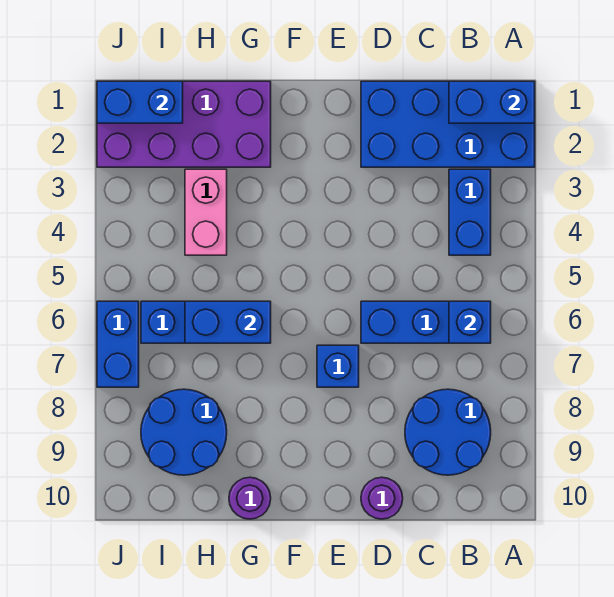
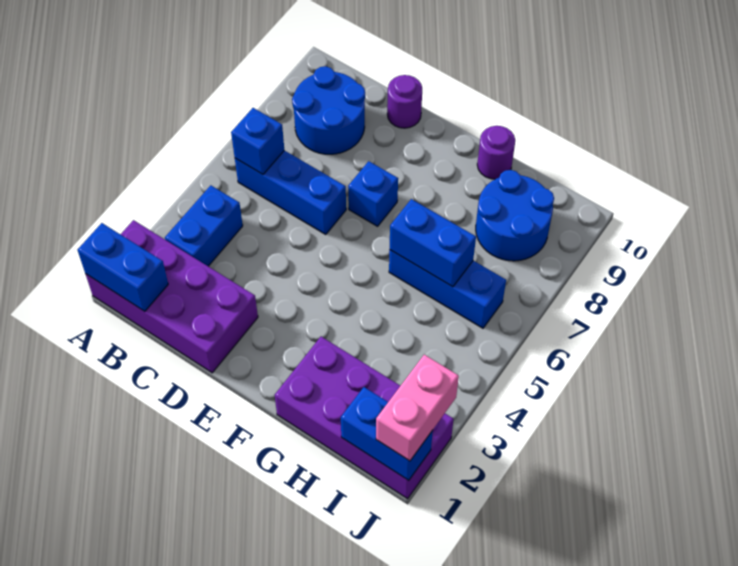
blue brick A1:D2 level 1 -> purple brick A1:D2 level 1
pink brick H3:H4 level 1 -> pink brick J1:J2 level 3
blue brick J6:J7 level 1 -> none

